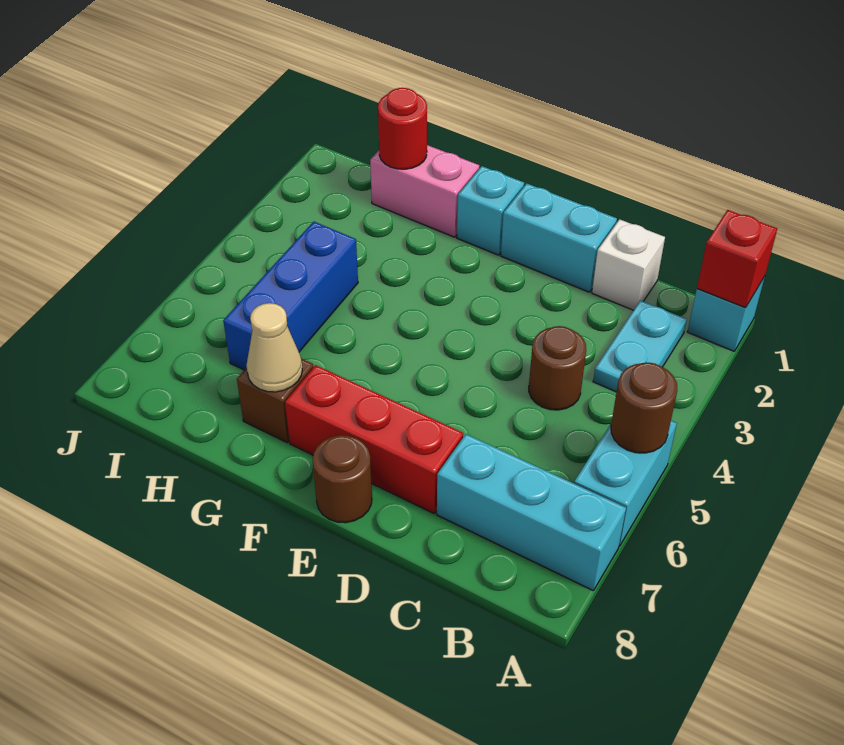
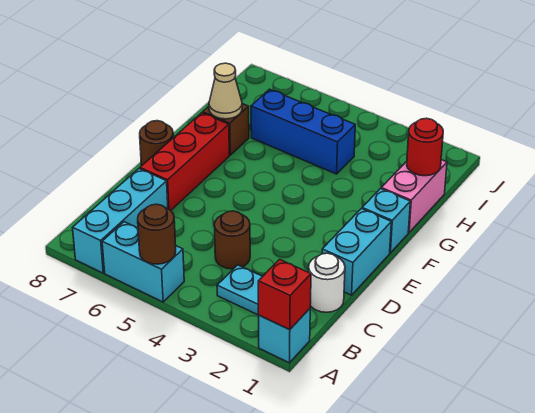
white brick C1 level 1 -> white round brick C1 level 1

